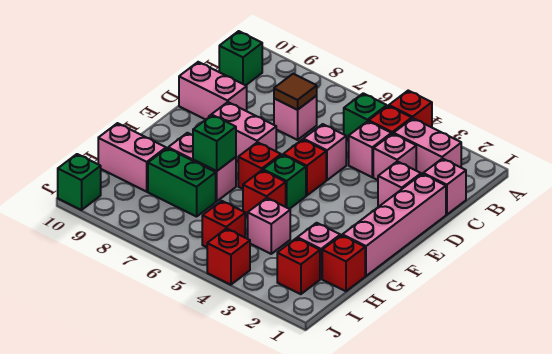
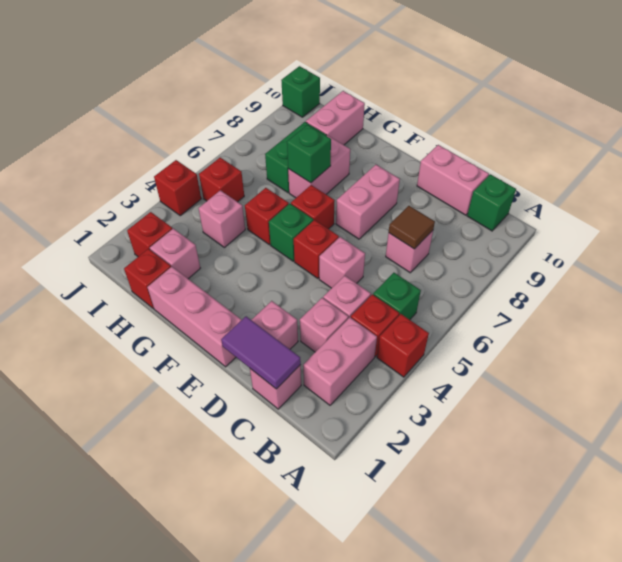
none -> purple tile C1:D1 level 2
pink brick D1:G1 level 1 -> pink brick E1:G1 level 1
pink brick D9:D10 level 1 -> pink brick C10:D10 level 1

